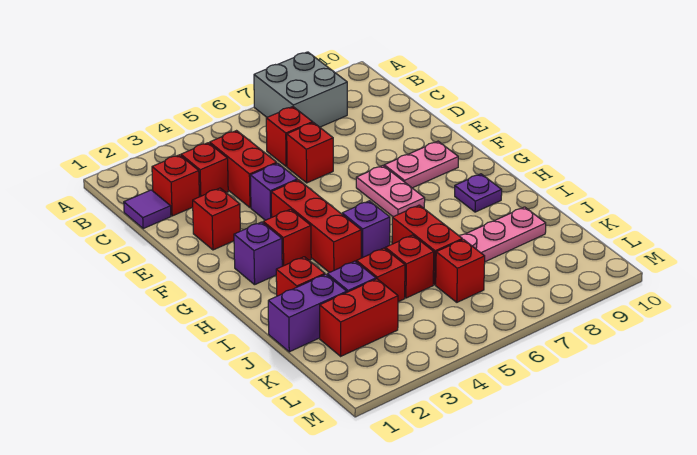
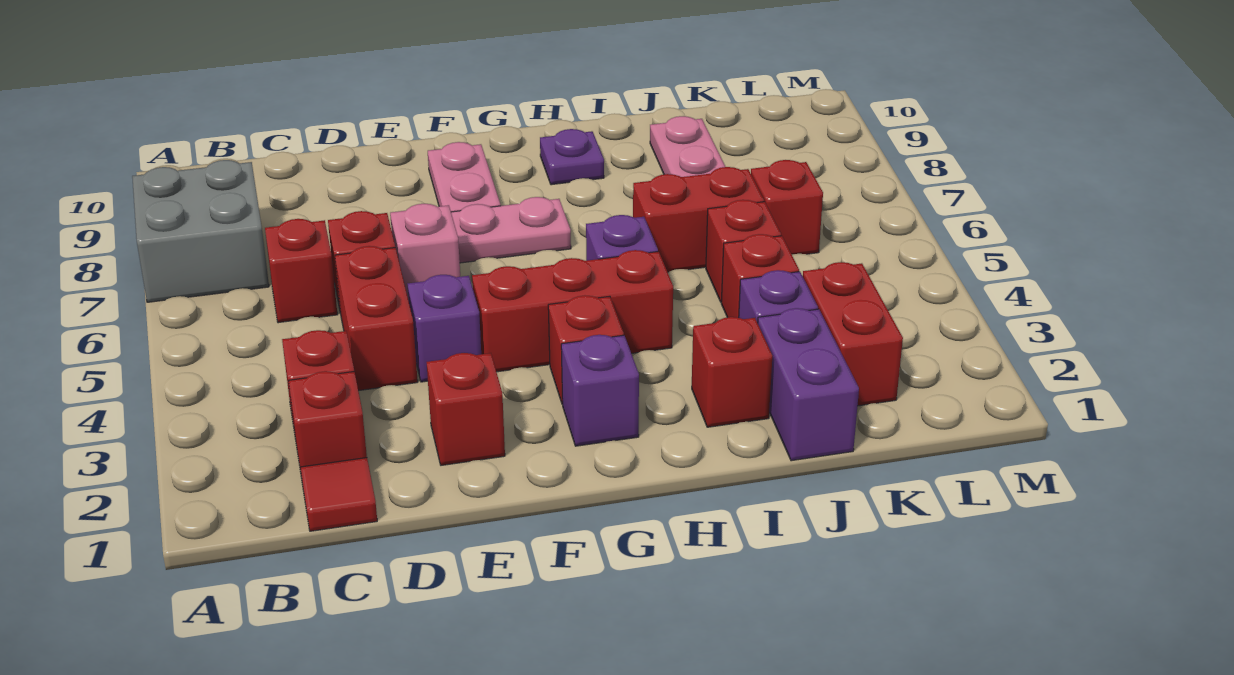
purple tile C1 level 1 -> red tile C1 level 1
red brick C4:D4 level 1 -> red brick D4:D5 level 1
none -> pink brick E6 level 1

